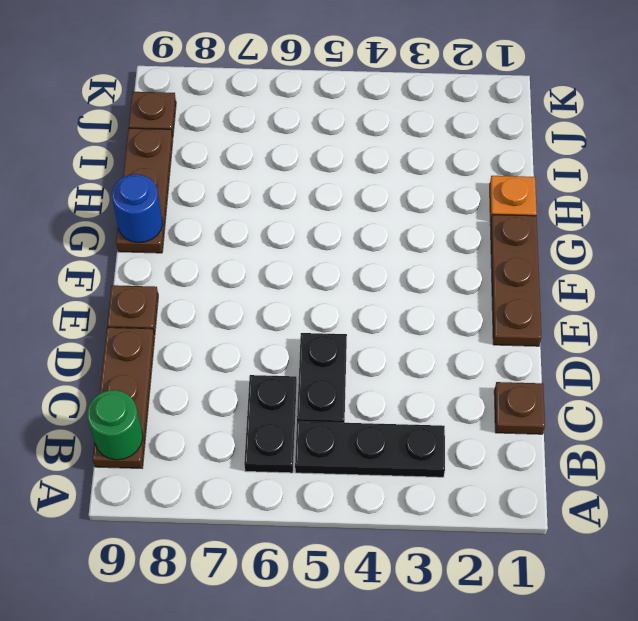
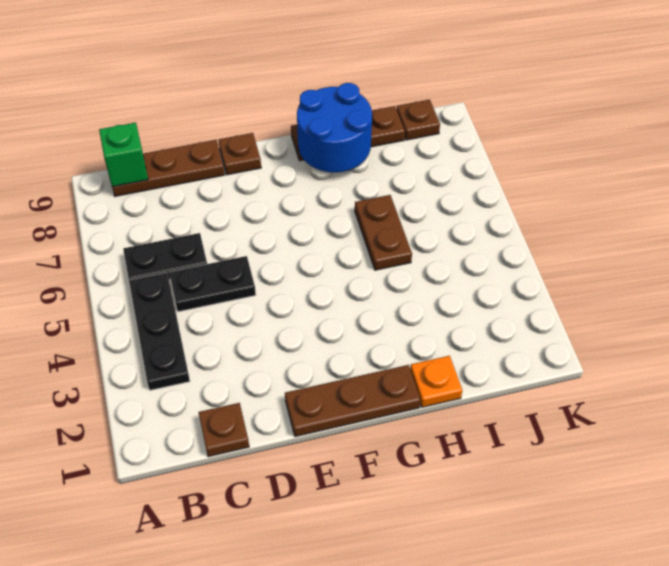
green round brick B9 level 2 -> green brick B9 level 2
blue round brick G9 level 2 -> blue round brick G8:H9 level 2
none -> brown plate H5:H6 level 1

